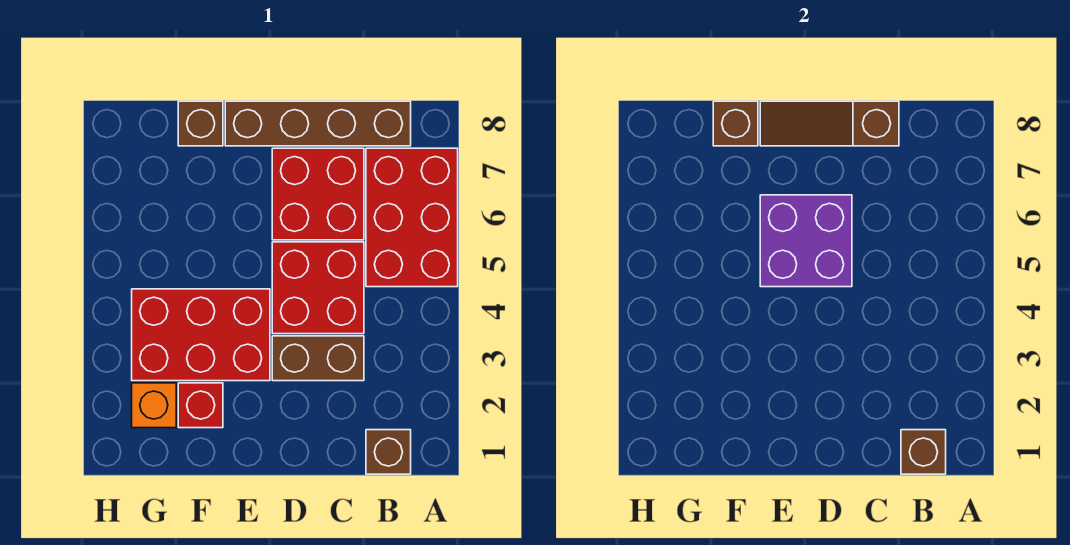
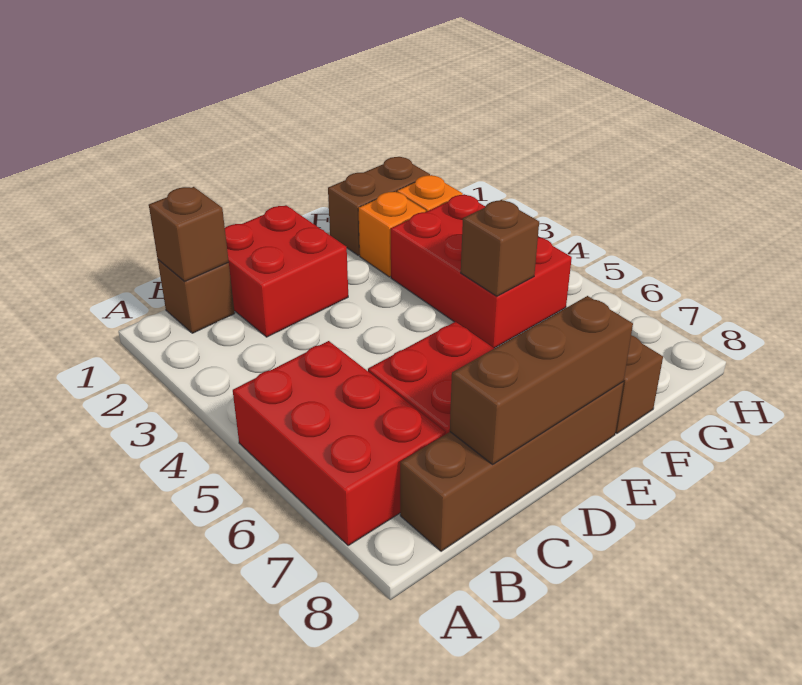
brown brick C3:D3 level 1 -> brown brick F1:G1 level 1
red brick C4:D5 level 1 -> red brick C1:D2 level 1
brown slope C8:E8 level 2 top C -> brown brick C8:E8 level 2
purple brick D5:E6 level 2 -> none
red brick E3:G4 level 1 -> red brick F3:G5 level 1
red brick F2 level 1 -> orange brick F2 level 1
brown brick F8 level 2 -> brown brick F5 level 2

